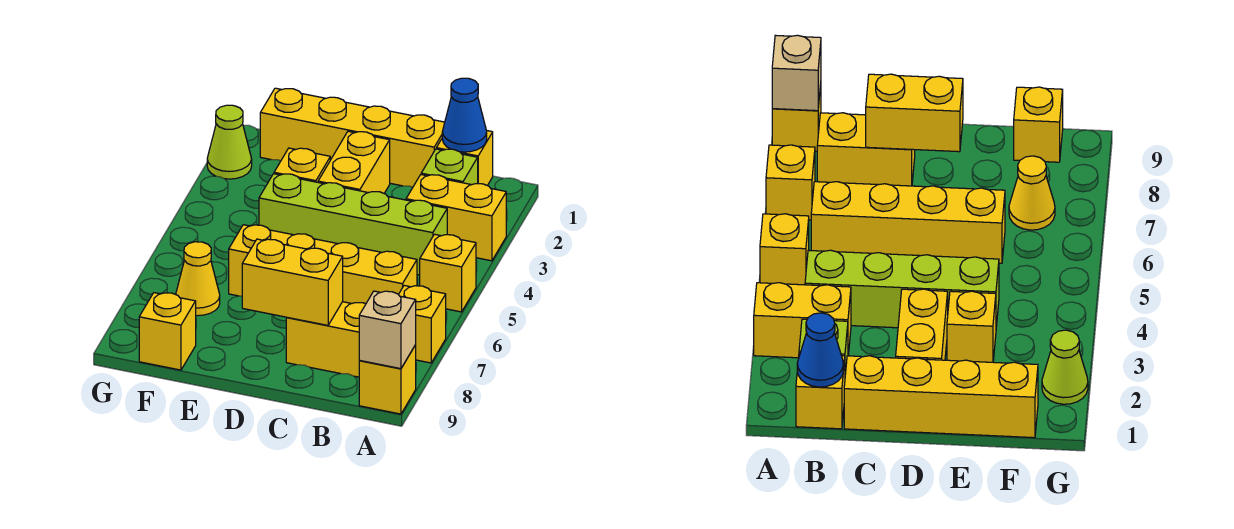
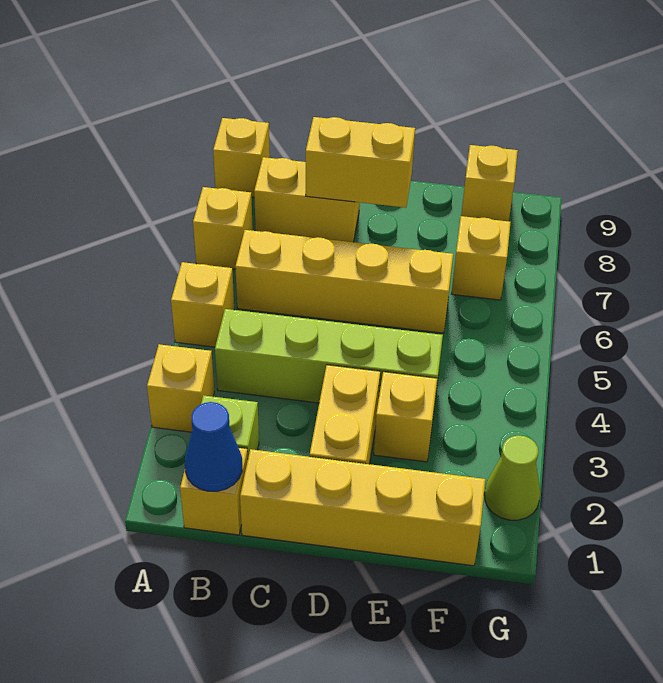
yellow brick A3:B3 level 1 -> yellow brick A3 level 1
tan brick A9 level 2 -> none
yellow cone F7 level 1 -> yellow brick F7 level 1

